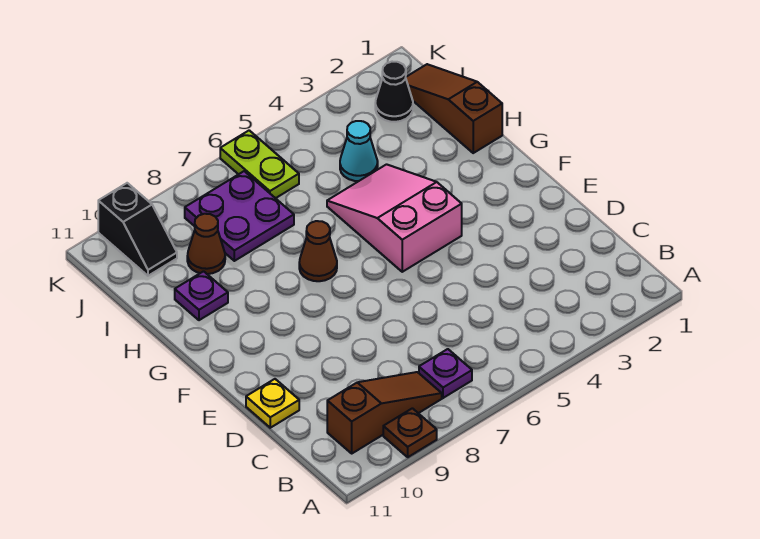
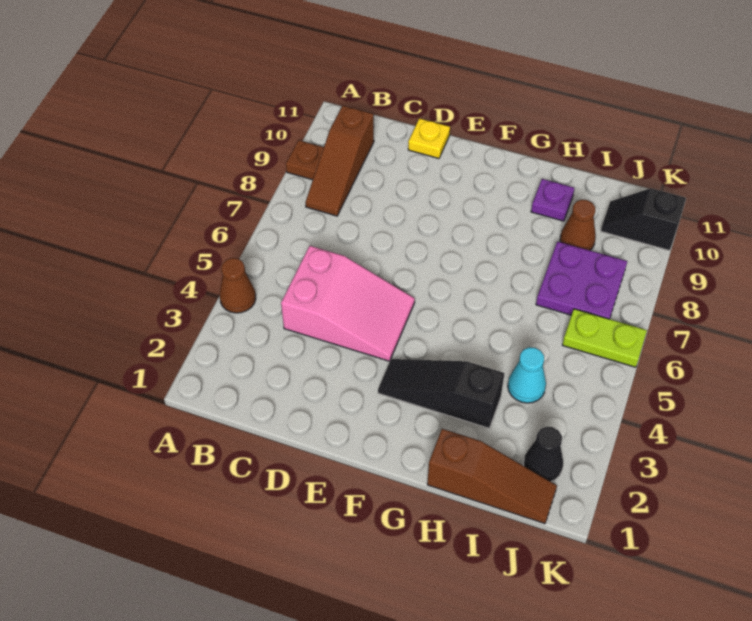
purple plate B7 level 1 -> none
none -> black slope F3:H3 level 1 top H
pink slope F4:H5 level 1 top F -> pink slope C4:E5 level 1 top C
brown cone G7 level 1 -> brown cone A4 level 1

